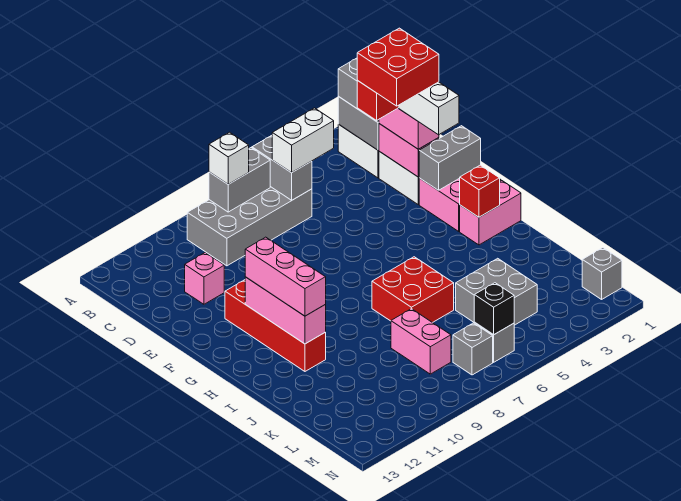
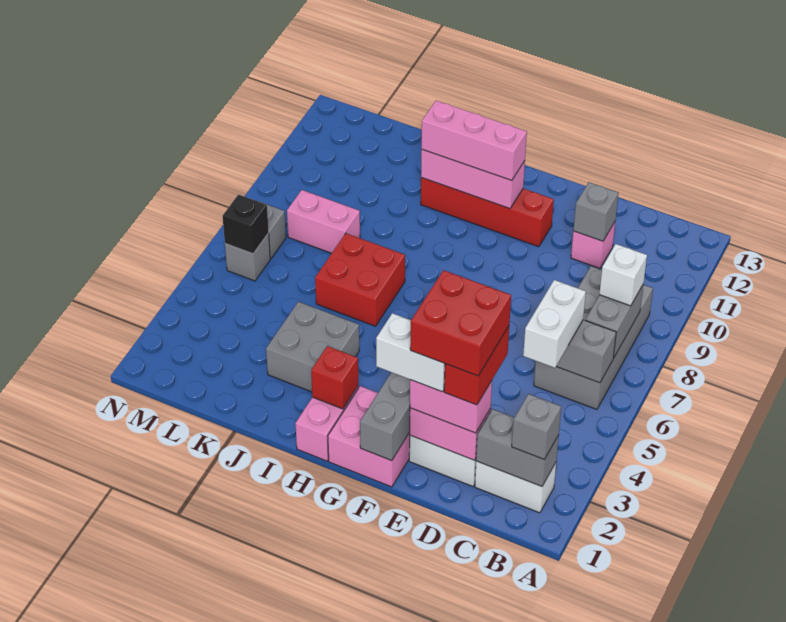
grey brick K4:L5 level 1 -> grey brick I3:J4 level 1
grey brick M1 level 1 -> grey brick D11 level 2

